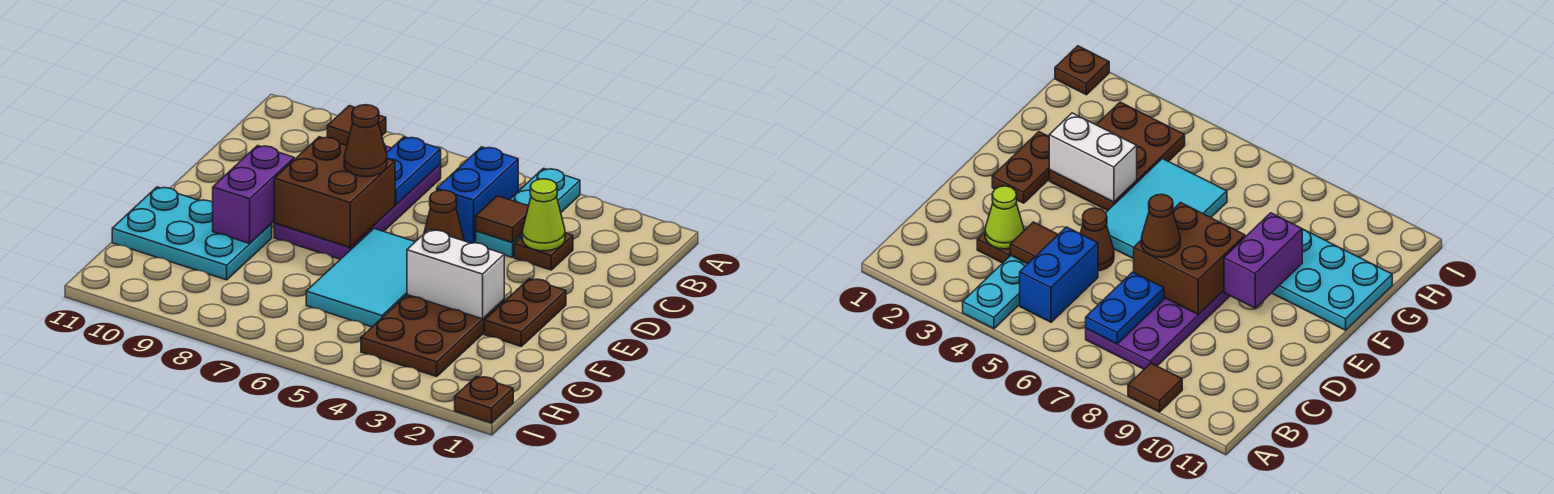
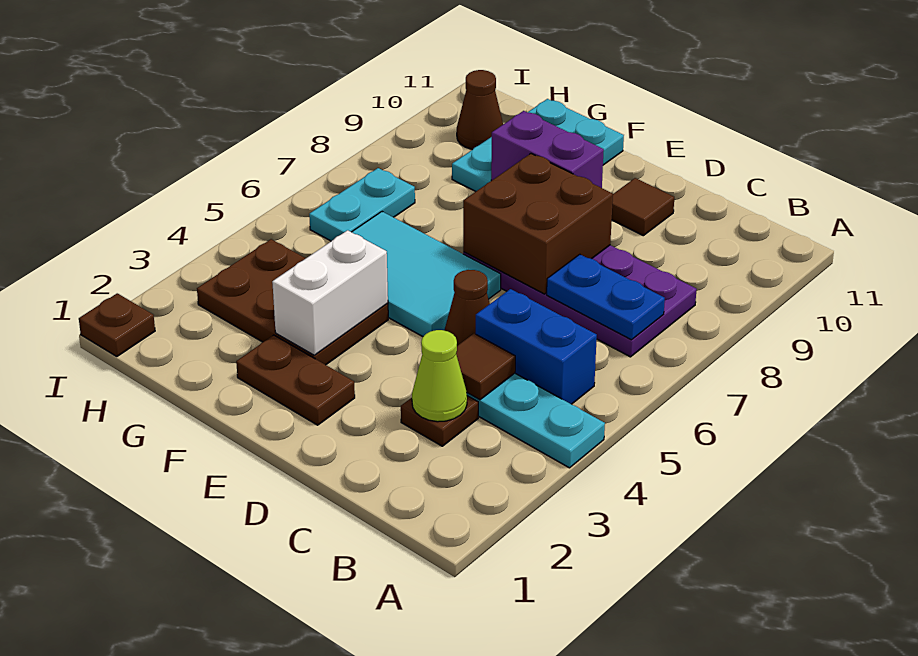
brown tile A9 level 1 -> brown tile D10 level 1
brown cone D7 level 3 -> brown cone H10 level 1
none -> cyan plate H6:H7 level 1

